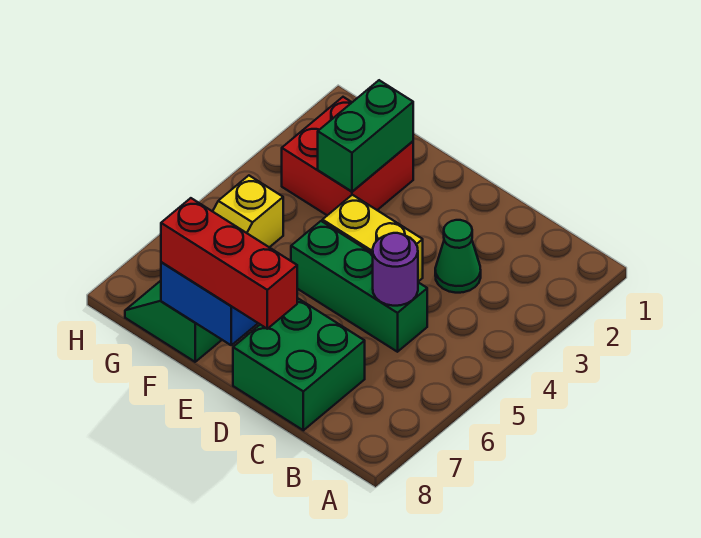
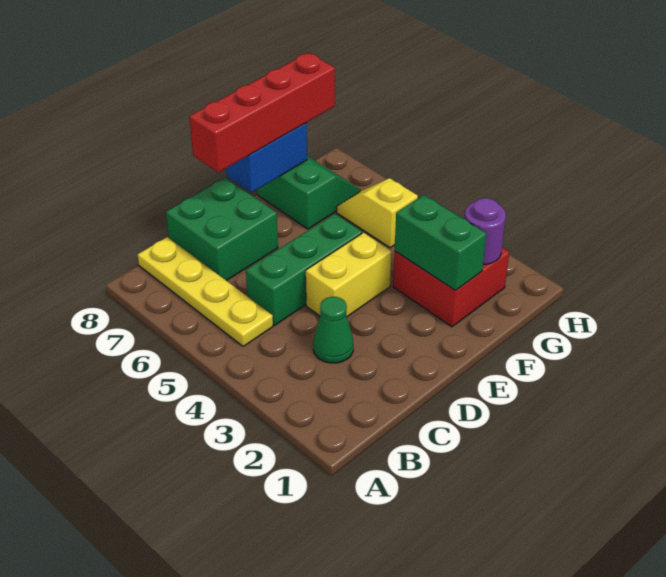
none -> yellow plate B5:B8 level 1
purple round brick C5 level 2 -> purple round brick G2 level 2
red brick D8:F8 level 3 -> red brick D8:G8 level 3

